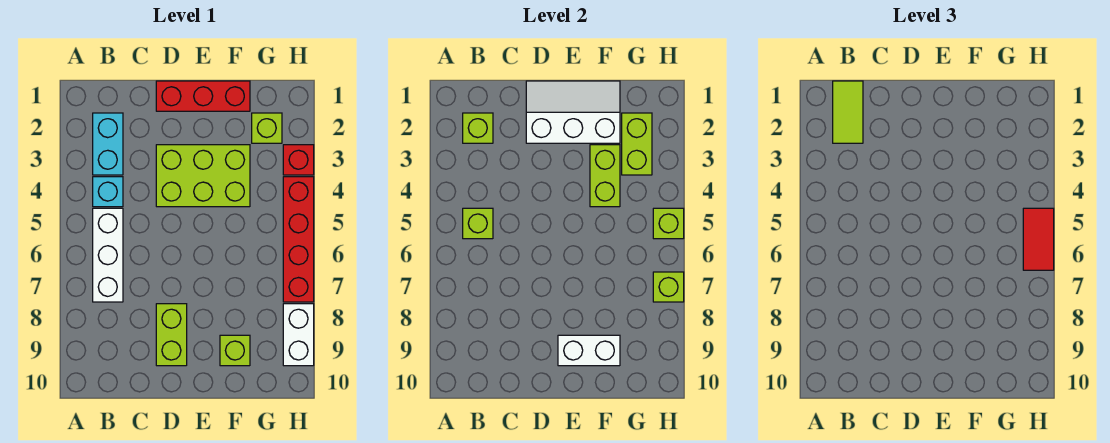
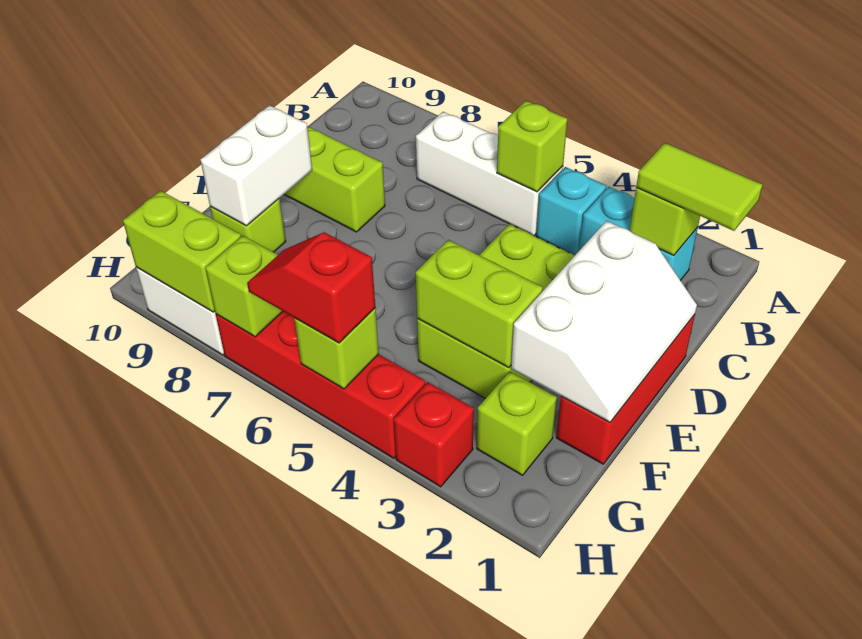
lime brick G2:G3 level 2 -> lime brick H8:H9 level 2
red tile H5:H6 level 3 -> red slope H5:H6 level 3 top 5

